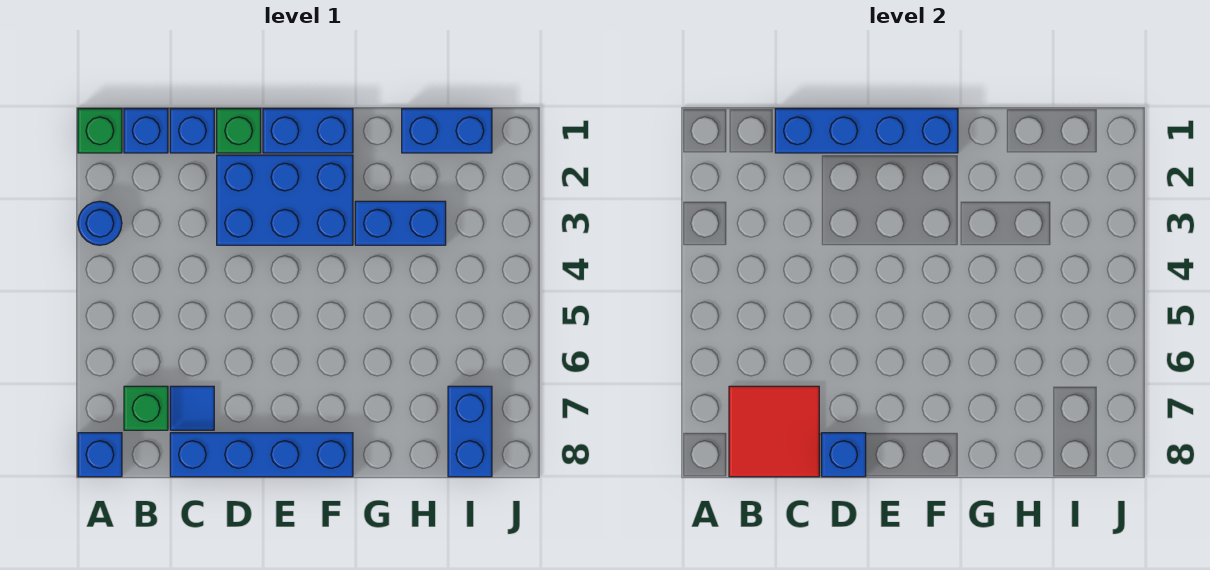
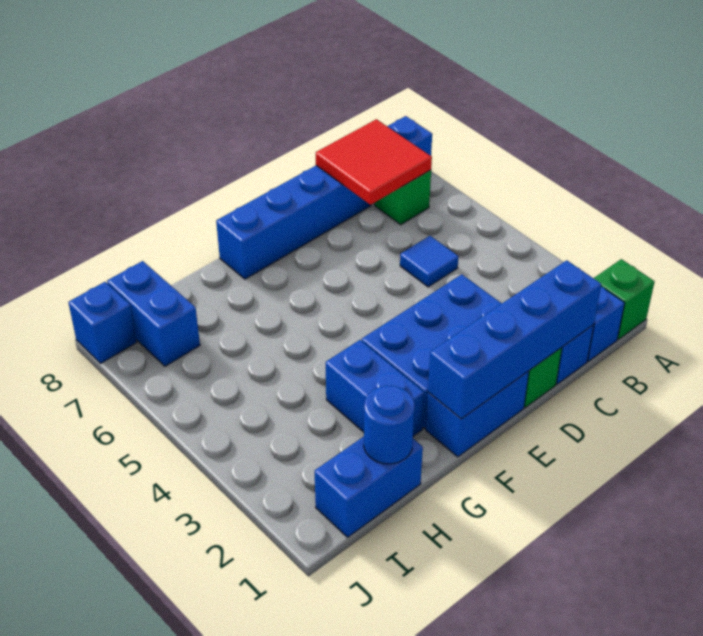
blue round brick A3 level 1 -> blue round brick H1 level 2
blue tile C7 level 1 -> blue tile C5 level 1
blue brick D8 level 2 -> blue brick J8 level 1
blue brick G3:H3 level 1 -> blue brick G2:G3 level 1

